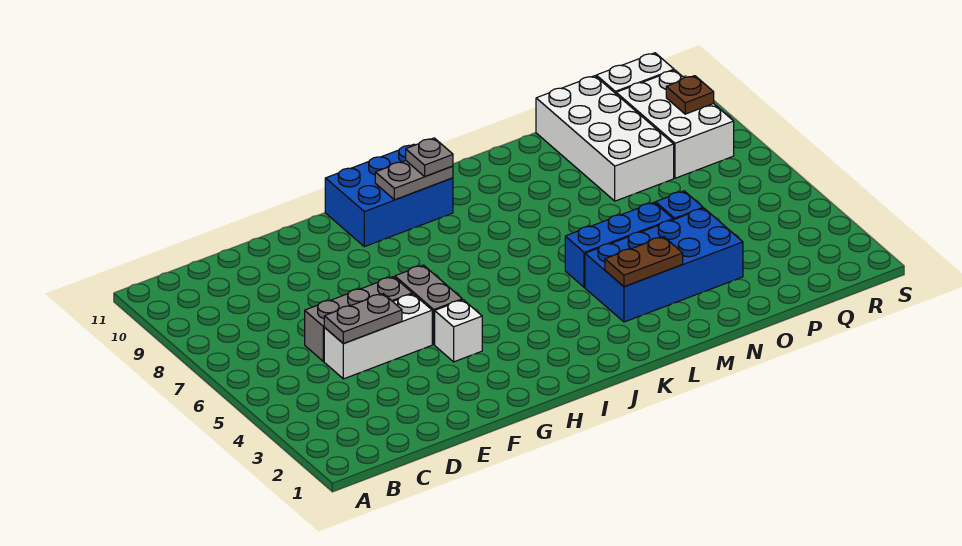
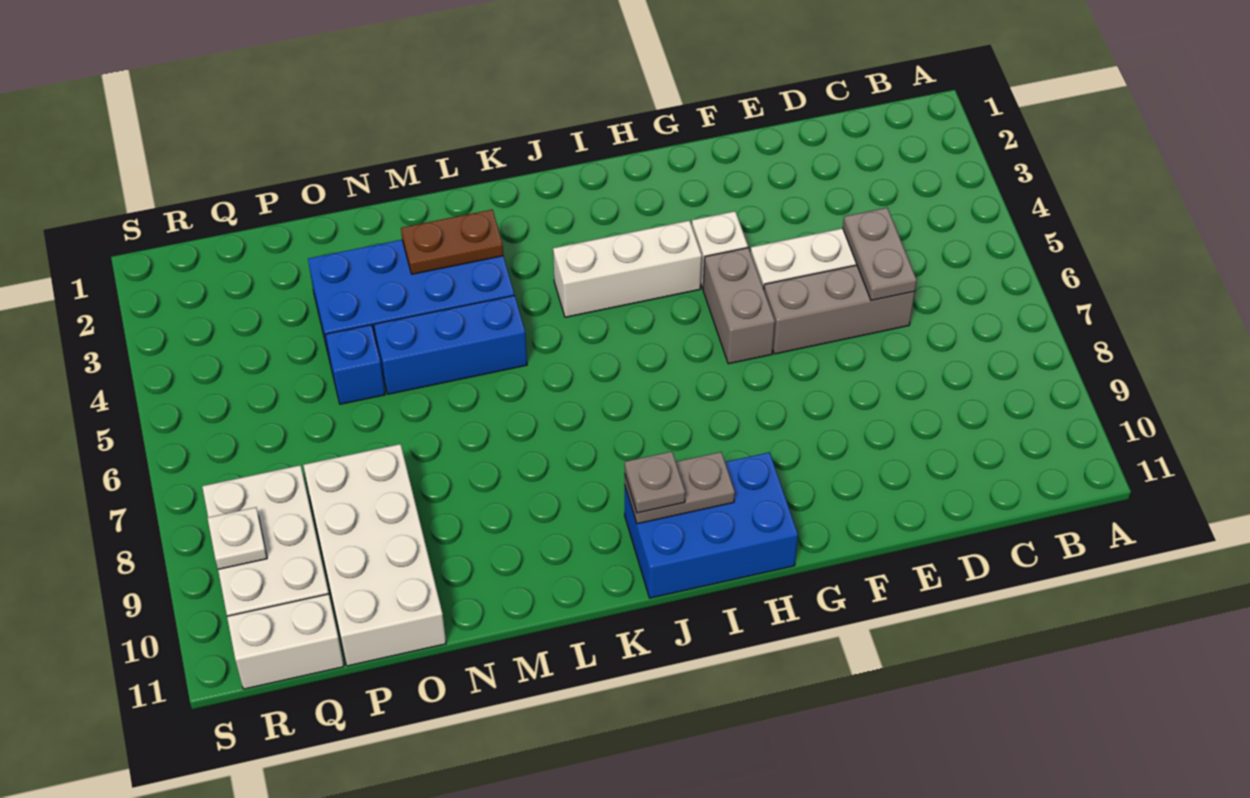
grey plate D5:E5 level 2 -> grey plate D5:D6 level 2
none -> white brick H4:J4 level 1
brown plate R9 level 2 -> white plate R9 level 2

